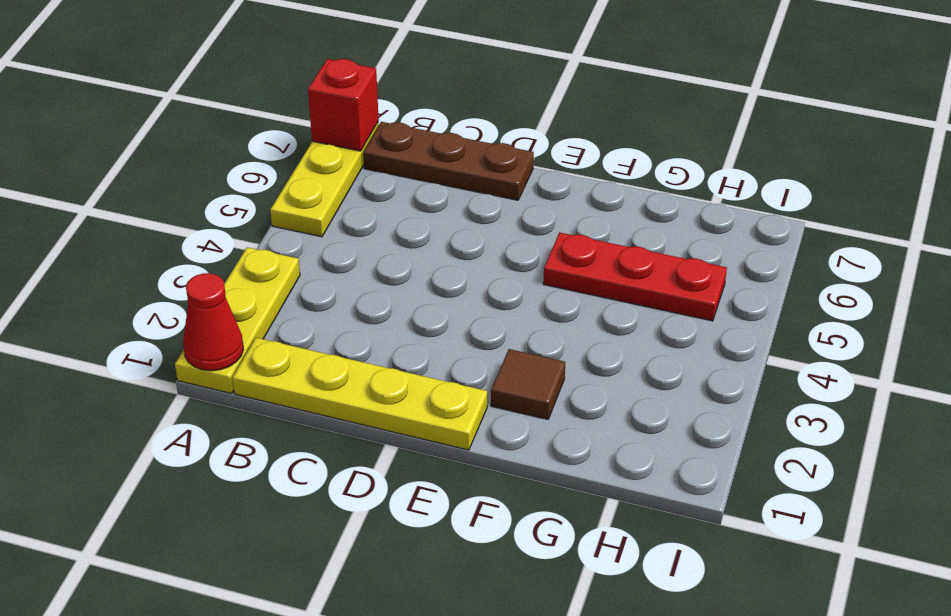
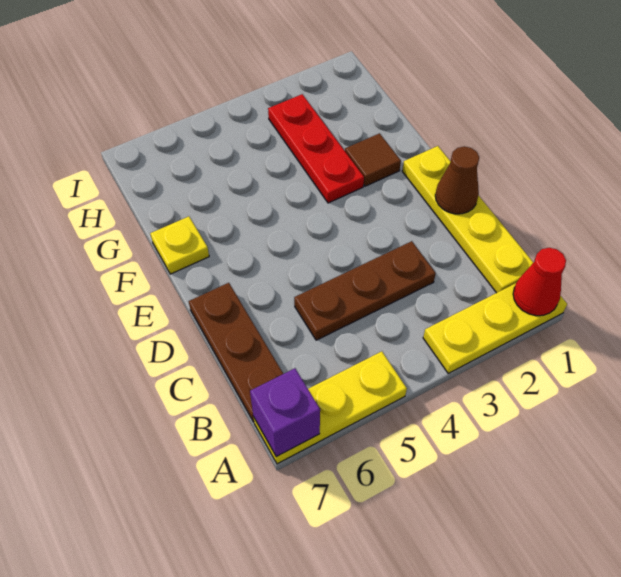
red brick A7 level 2 -> purple brick A7 level 2
none -> brown plate C3:C5 level 1
none -> brown cone D1 level 2
red plate F5:H5 level 1 -> red plate F3:H3 level 1
none -> yellow plate F7 level 1

